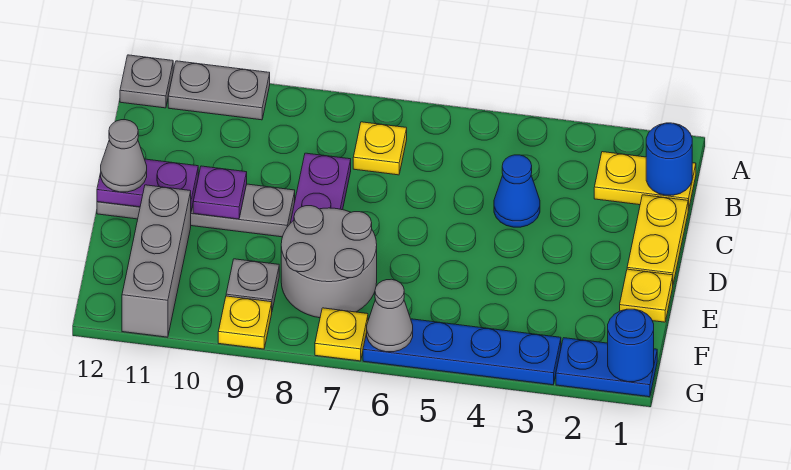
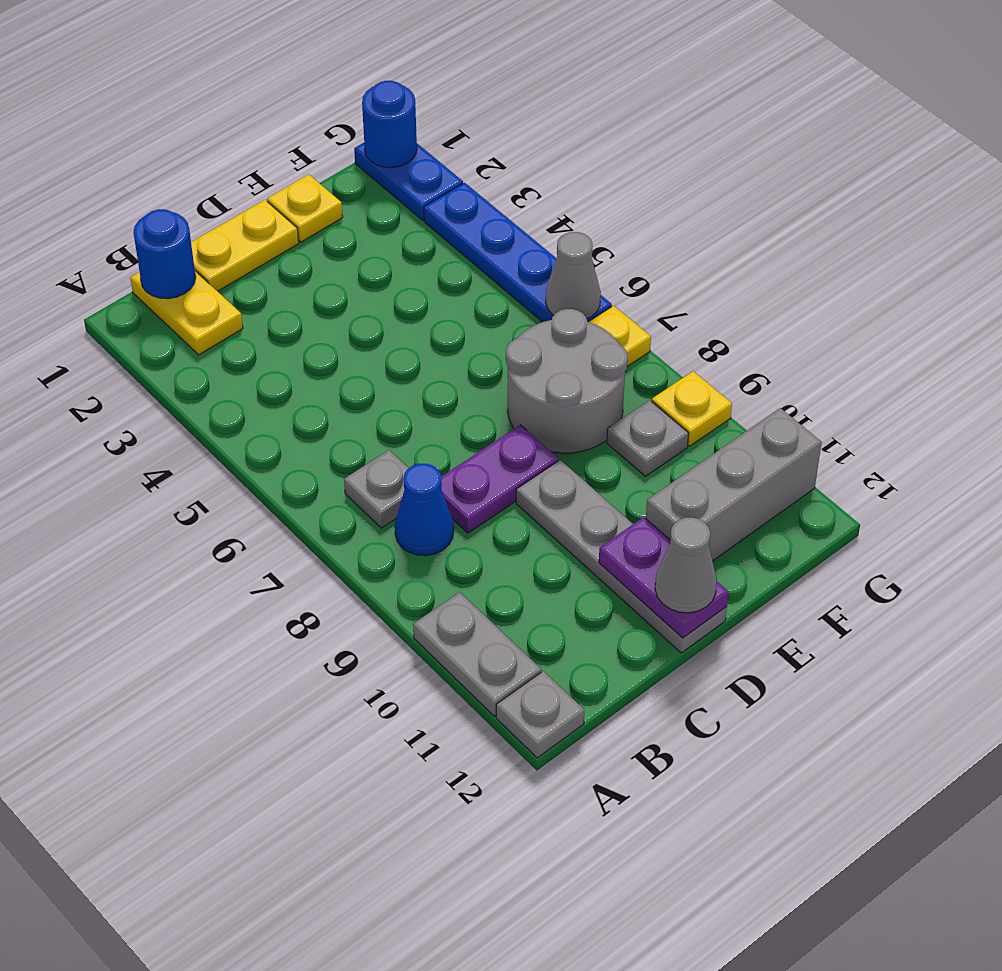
yellow plate B7 level 1 -> grey plate B7 level 1
blue cone C4 level 1 -> blue cone B8 level 1
purple plate D10 level 2 -> none

